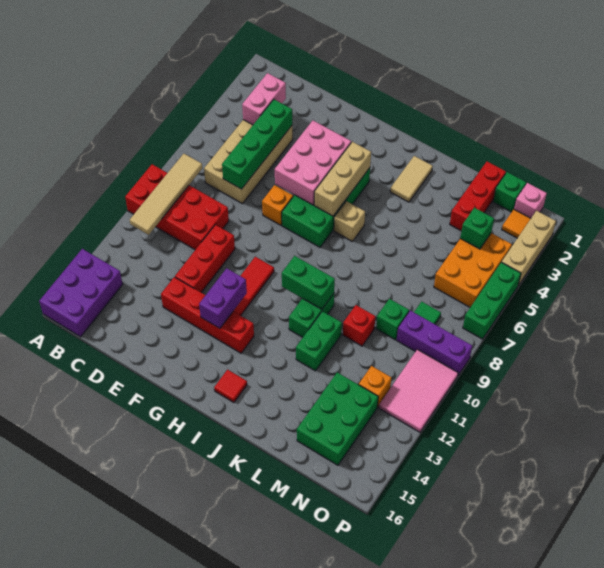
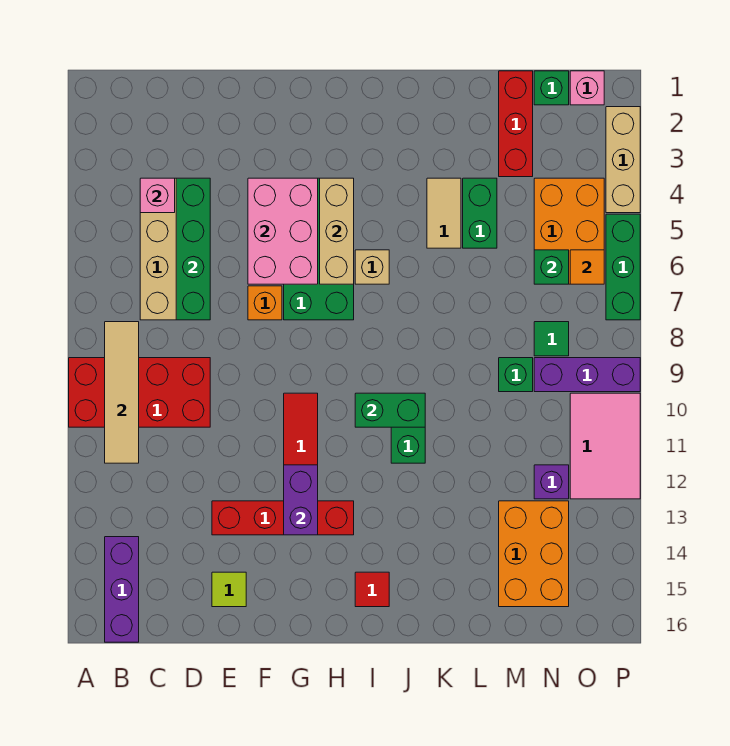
purple brick A14:B16 level 1 -> purple brick B14:B16 level 1
pink brick C3:C4 level 2 -> pink brick C4 level 2
red brick E10:E12 level 1 -> none
none -> lime tile E15 level 1
tan tile J2:J3 level 1 -> tan tile K4:K5 level 1
green brick K11:K12 level 1 -> green brick L4:L5 level 1
red brick L10 level 1 -> none
green brick M13:N15 level 1 -> orange brick M13:N15 level 1
green brick N4 level 2 -> green brick N6 level 2
orange brick N12 level 1 -> purple brick N12 level 1
orange tile O2 level 1 -> orange tile O6 level 2

